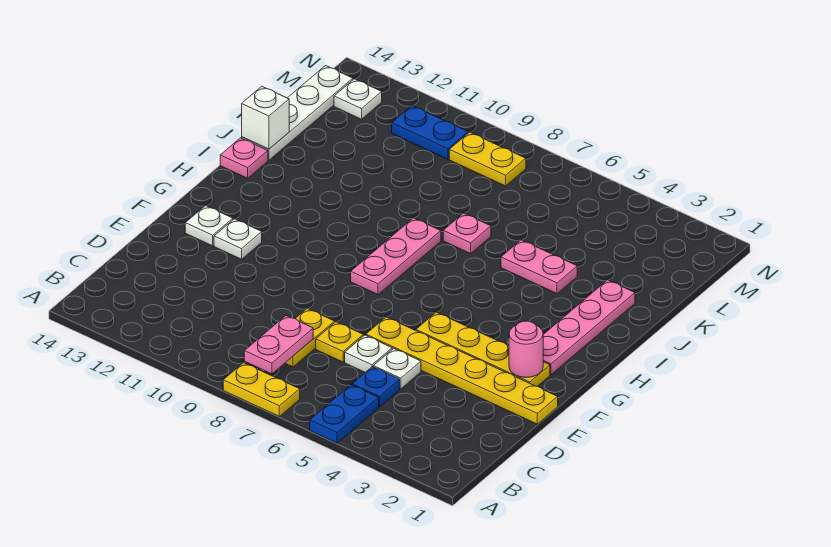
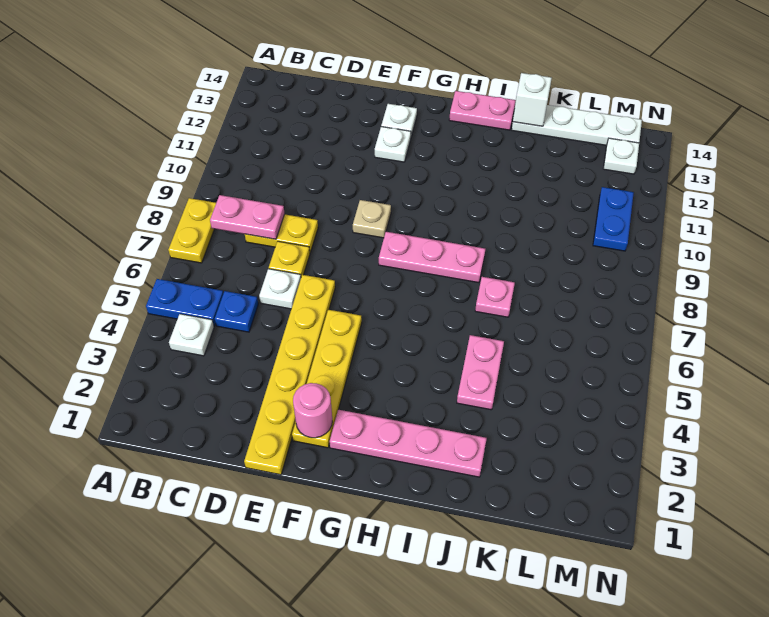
white plate D5 level 1 -> white plate B4 level 1
none -> tan plate F9 level 1
pink plate I14 level 1 -> pink plate H14:I14 level 1
yellow plate M8:M9 level 1 -> none

